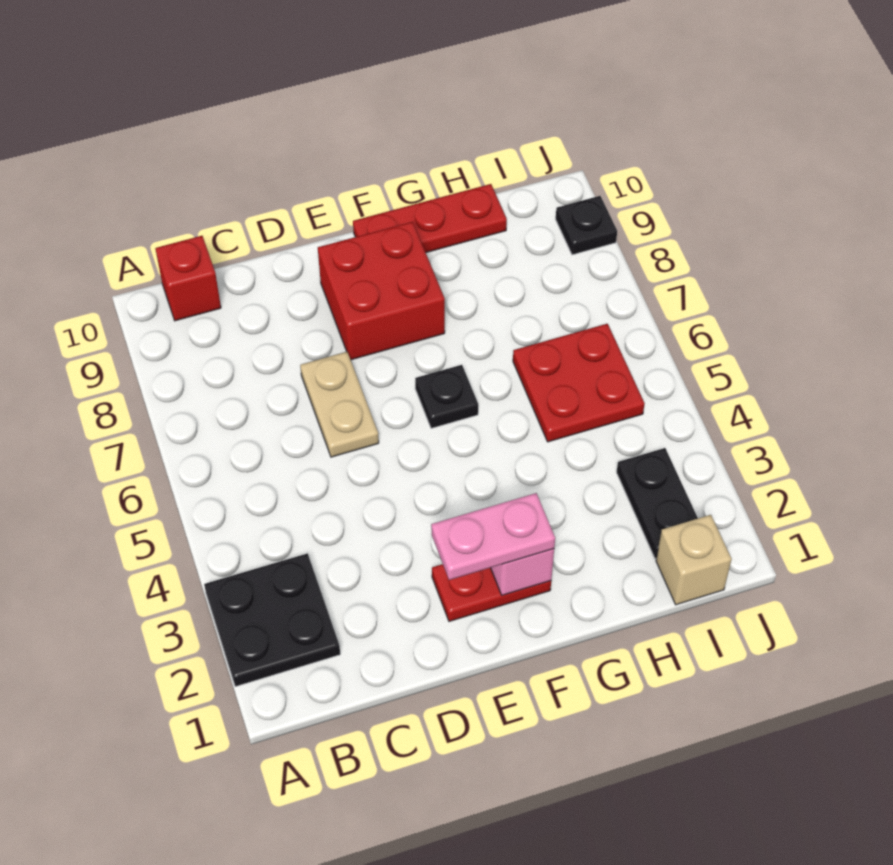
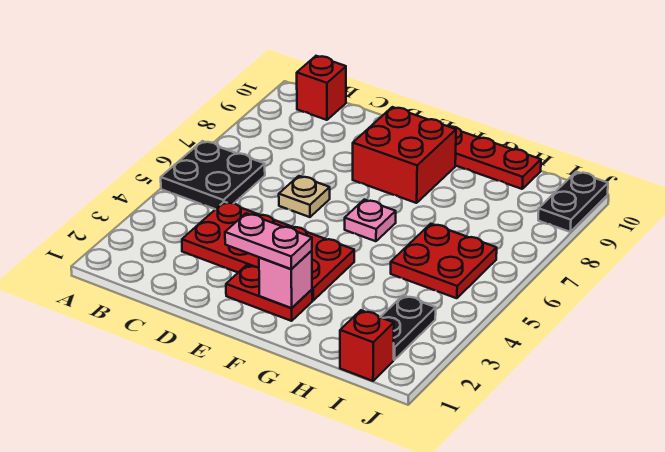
black plate A2:B3 level 1 -> black plate A5:B6 level 1
none -> red plate C3:F4 level 1
tan plate D6:D7 level 1 -> tan plate D6 level 1
black plate F6 level 1 -> pink plate F6 level 1
tan brick I1 level 1 -> red brick I1 level 1
black plate J9 level 1 -> black plate J9:J10 level 1

